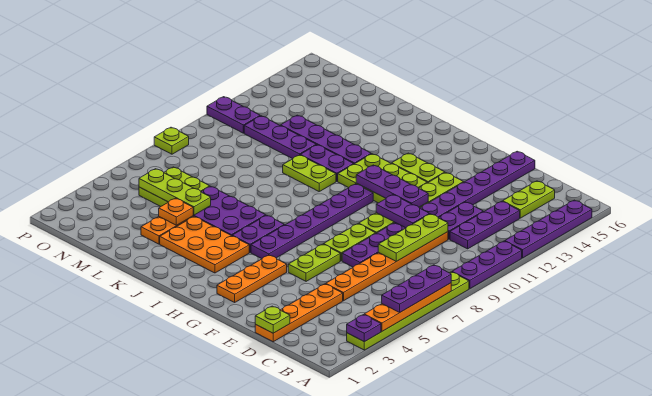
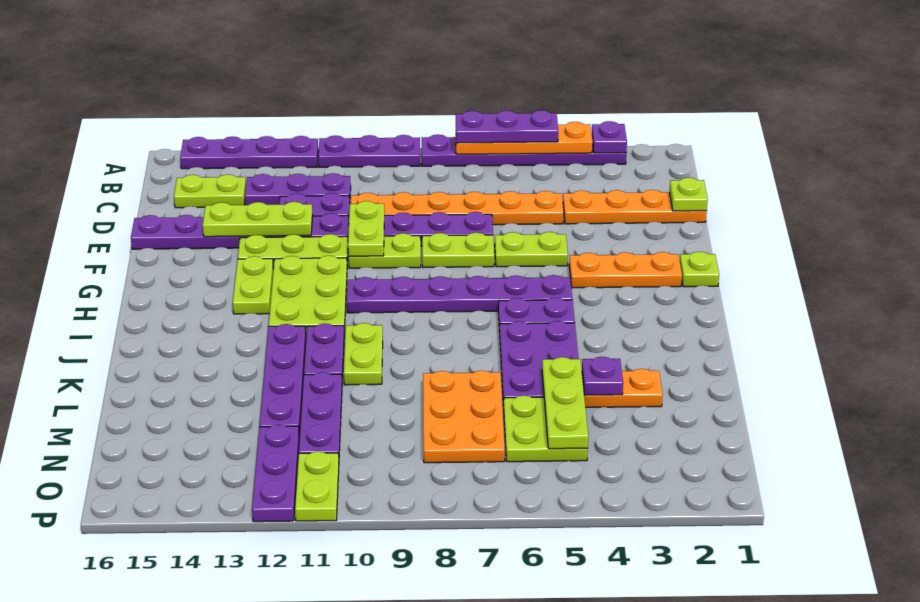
lime plate A3:A8 level 1 -> purple plate A3:A8 level 1
lime plate D8:D10 level 2 -> lime plate E12:E14 level 2
purple plate E10:F10 level 2 -> lime plate E10:F10 level 2
purple plate F11:H11 level 2 -> purple plate N12:P12 level 1
orange plate I3:K4 level 1 -> orange plate L7:N8 level 1
orange plate L4 level 2 -> purple plate L4 level 2
purple plate O11:P11 level 1 -> lime plate O11:P11 level 1
lime plate P8 level 1 -> lime plate G1 level 1

